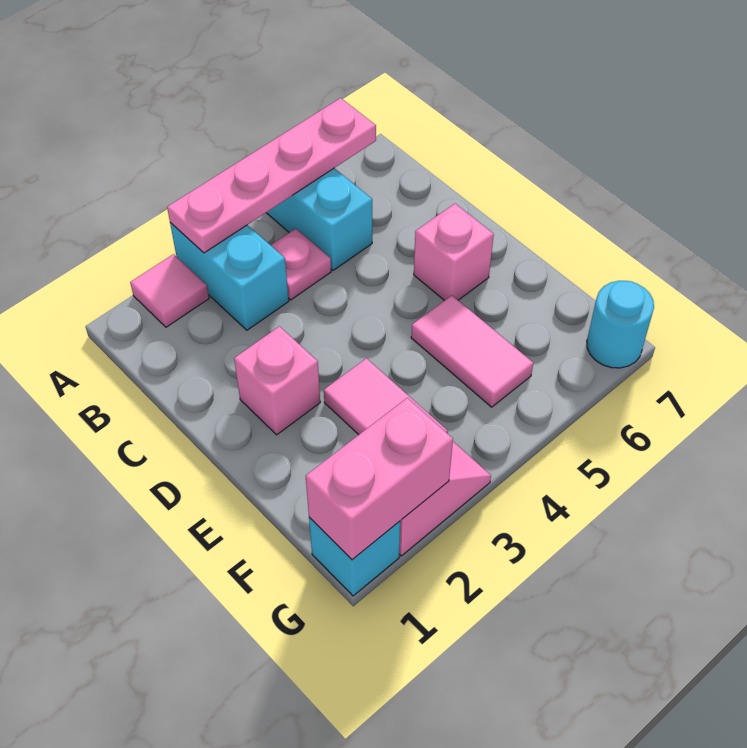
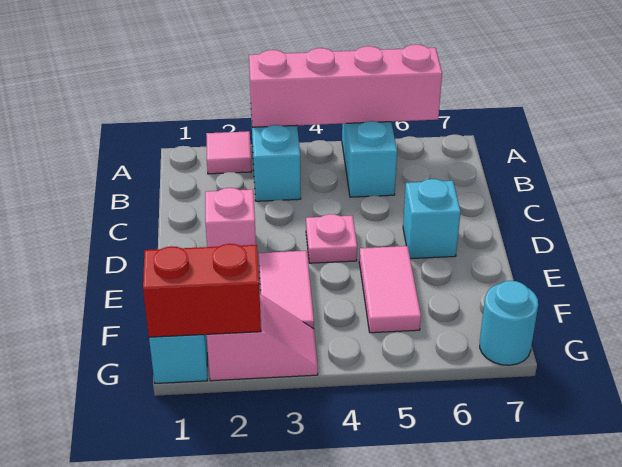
pink plate A3:A6 level 2 -> pink brick A3:A6 level 2
pink plate B4 level 1 -> pink plate D4 level 1
pink brick D6 level 1 -> cyan brick D6 level 1
pink brick G1:G2 level 2 -> red brick G1:G2 level 2

